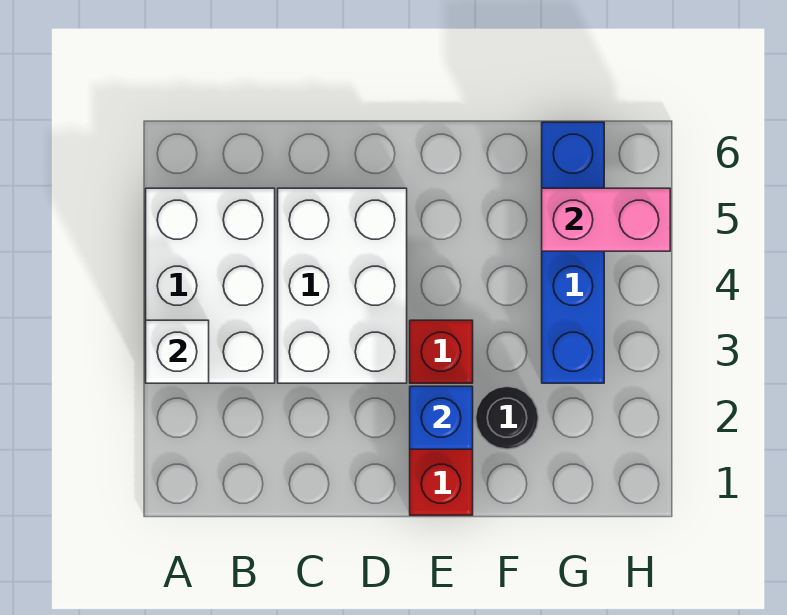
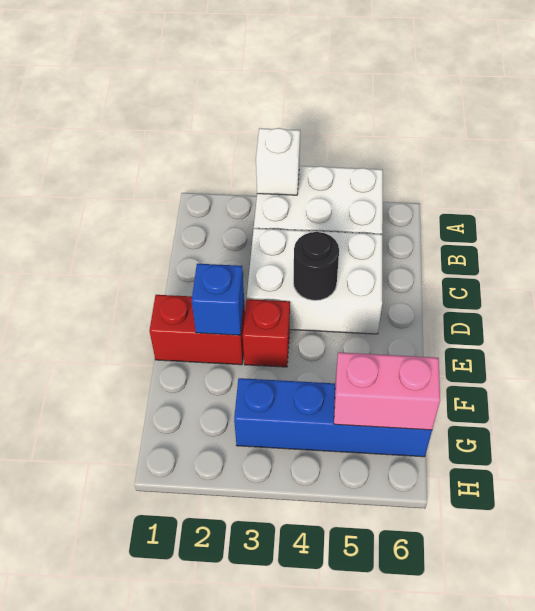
black round brick F2 level 1 -> black round brick D4 level 2
pink brick G5:H5 level 2 -> pink brick G5:G6 level 2

